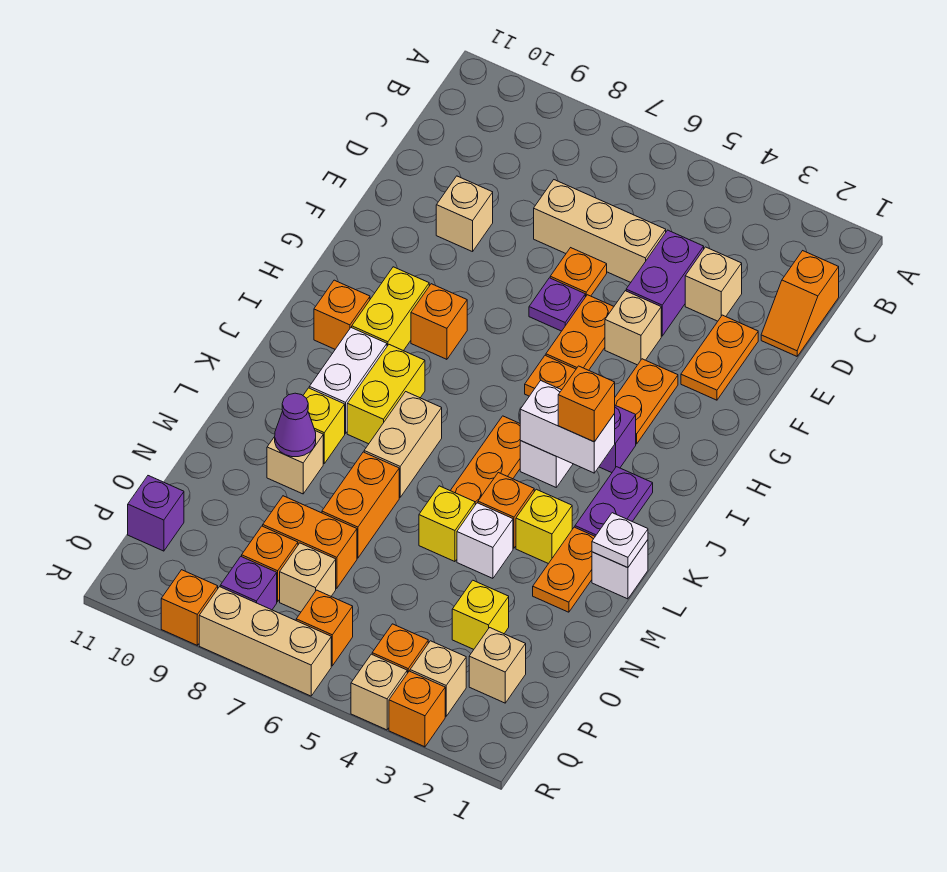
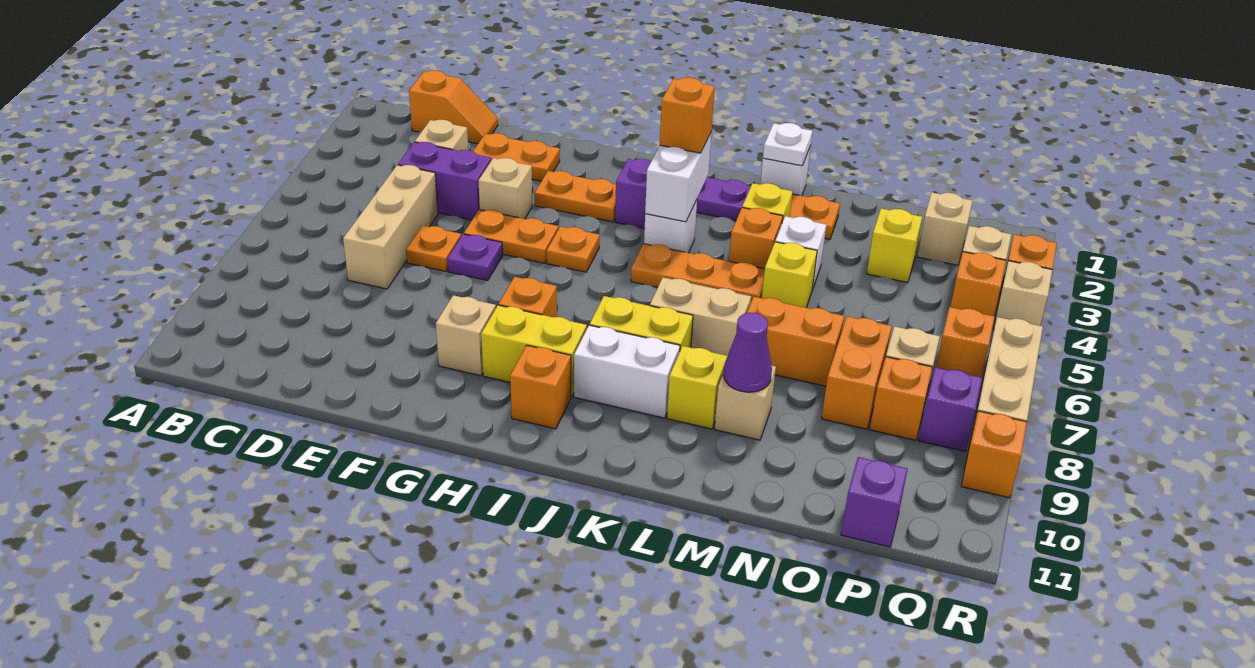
tan brick E9 level 1 -> tan brick G9 level 1

